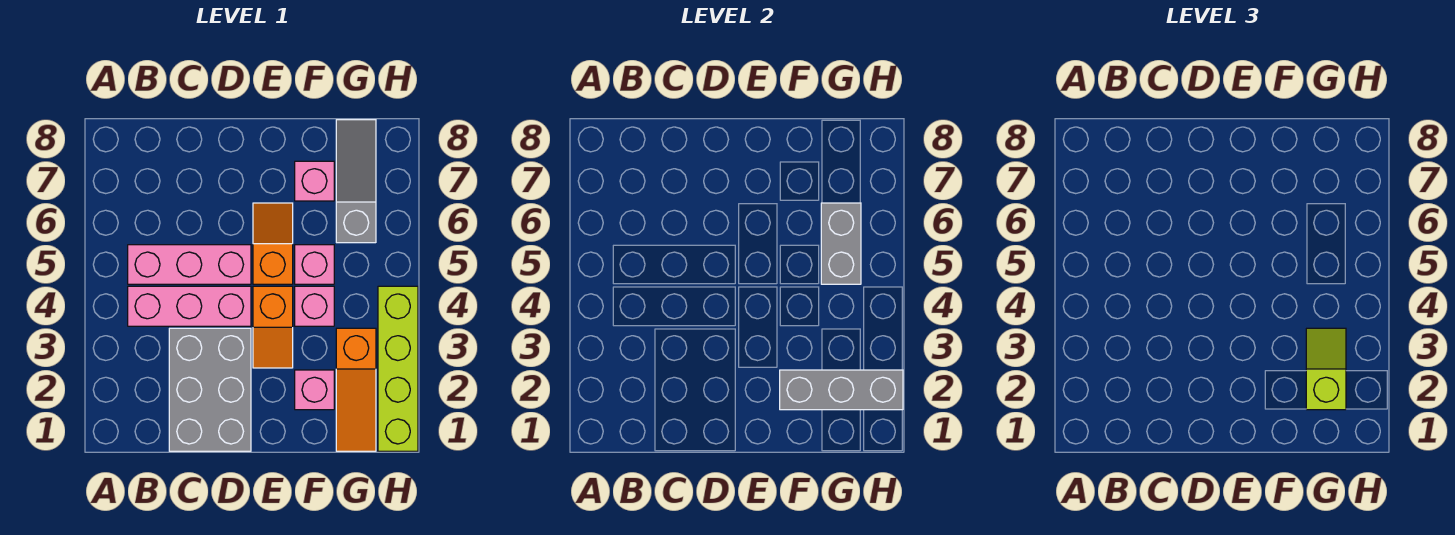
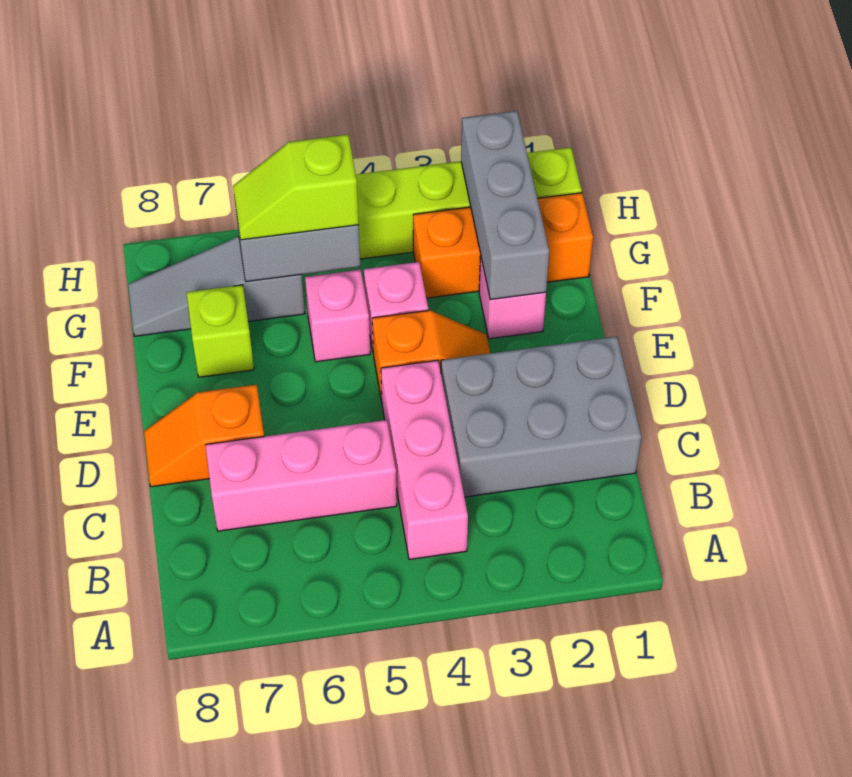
pink brick B5:D5 level 1 -> pink brick C5:C7 level 1
orange slope E5:E6 level 1 top 5 -> orange slope D7:D8 level 1 top 7
pink brick F7 level 1 -> lime brick F7 level 1
orange slope G1:G3 level 1 top 3 -> orange brick G1:G3 level 1
lime slope G2:G3 level 3 top 2 -> lime slope G5:G6 level 3 top 5

